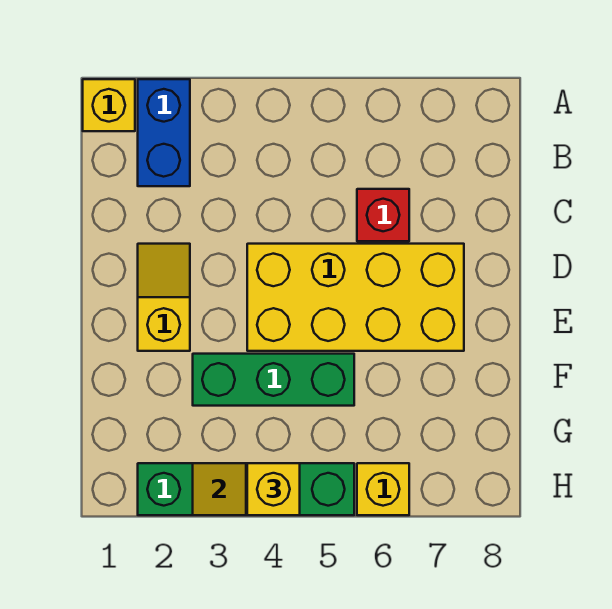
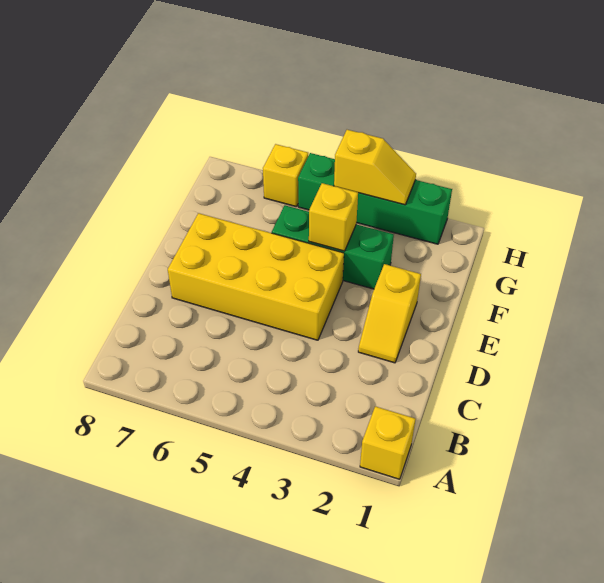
blue brick A2:B2 level 1 -> none
red brick C6 level 1 -> none
yellow brick H4 level 3 -> yellow brick F4 level 2

